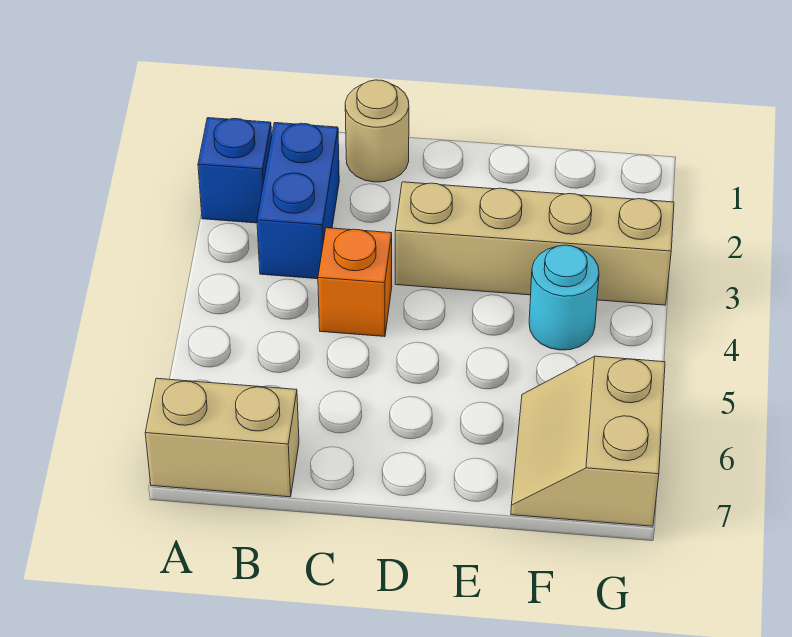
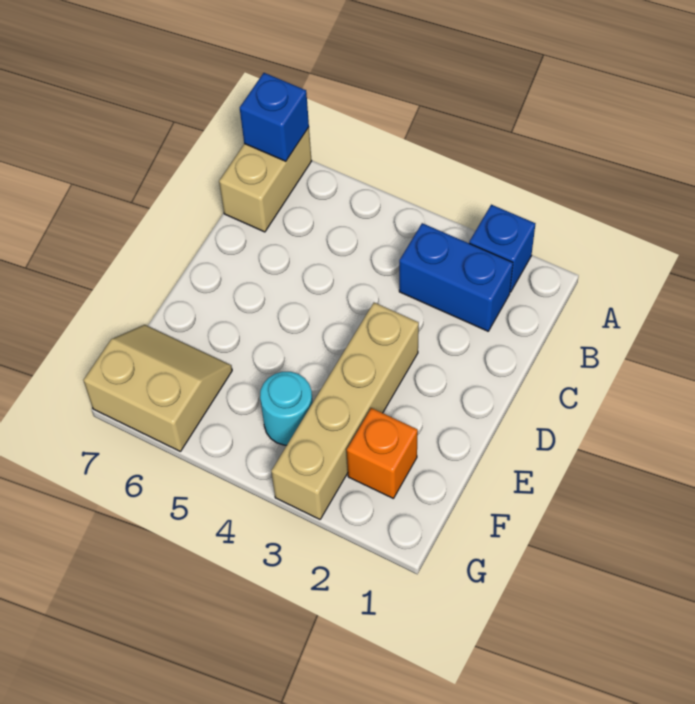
none -> blue brick A7 level 2
tan round brick C1 level 1 -> none
orange brick C4 level 1 -> orange brick F2 level 1

